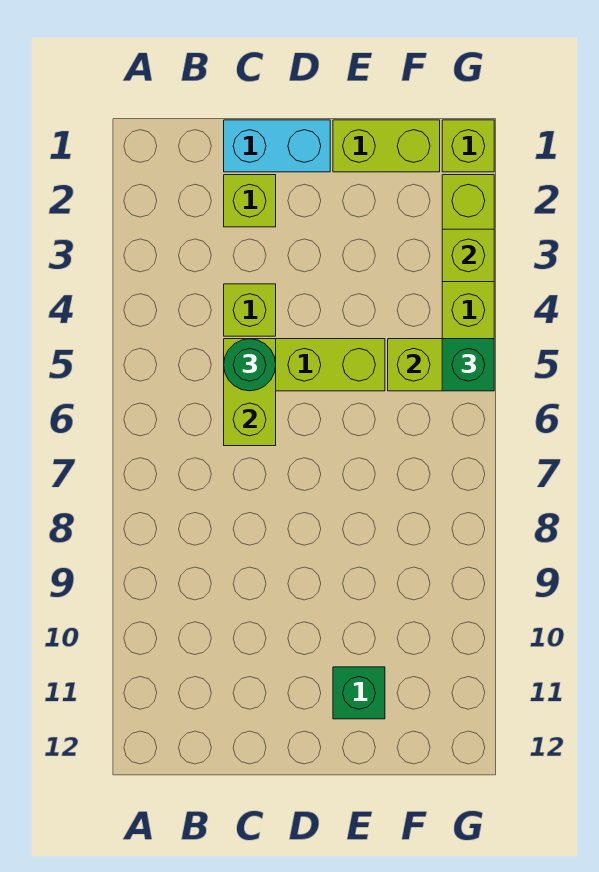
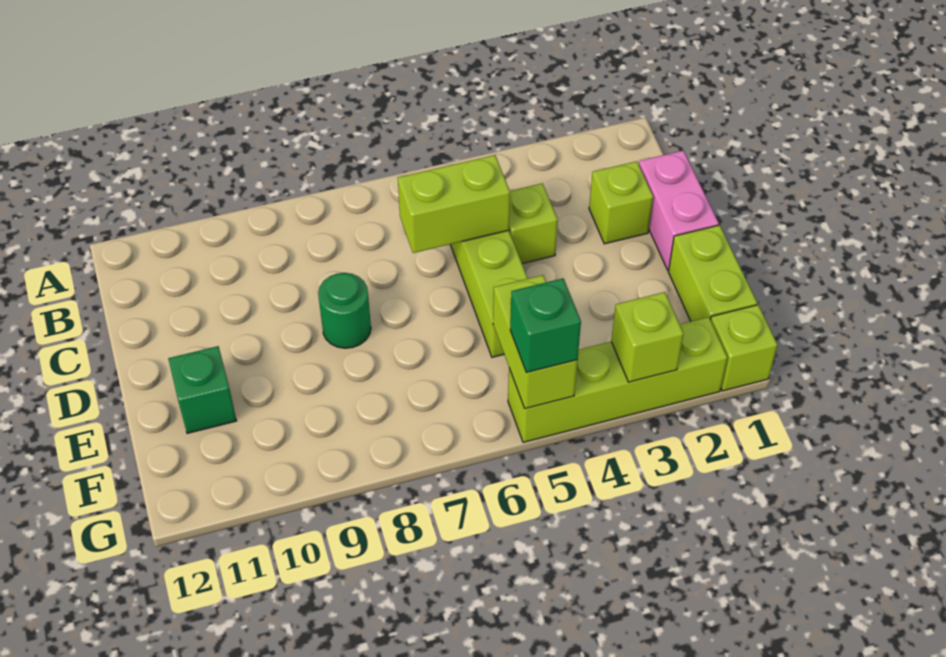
cyan brick C1:D1 level 1 -> pink brick C1:D1 level 1
green round brick C5 level 3 -> green round brick D8 level 1

